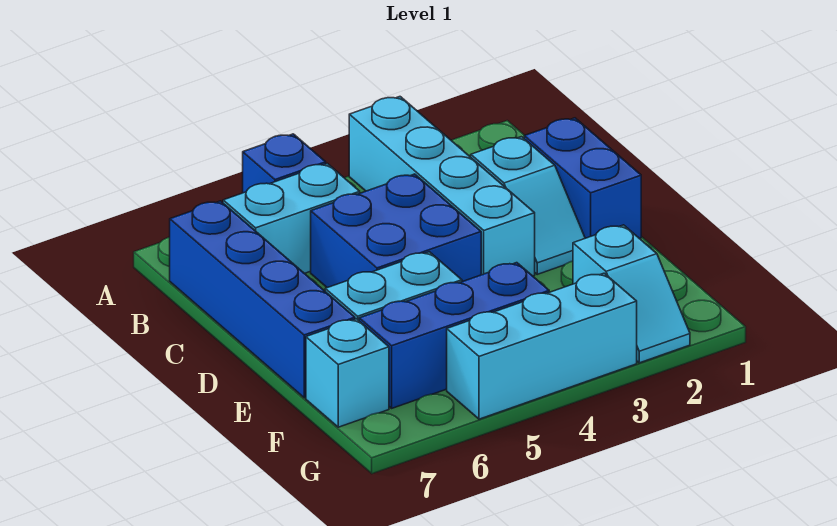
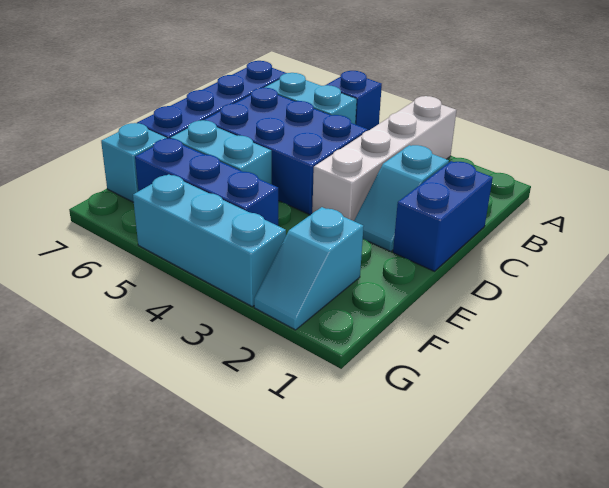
cyan brick A3:D3 level 1 -> white brick A3:D3 level 1
blue brick C4:D5 level 1 -> blue brick C4:D6 level 1

